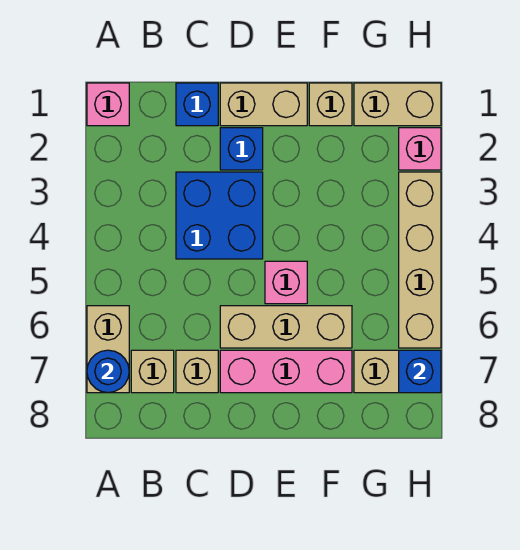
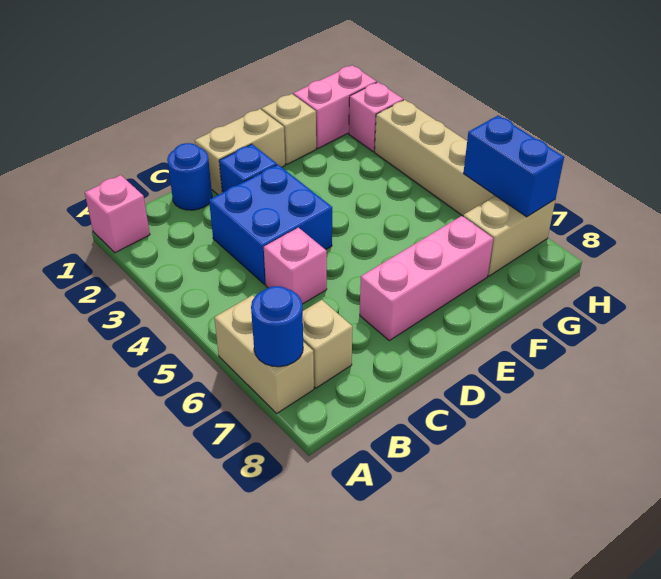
blue brick C1 level 1 -> blue round brick C1 level 1
tan brick C7 level 1 -> none
tan brick D6:F6 level 1 -> none
pink brick E5 level 1 -> pink brick C5 level 1
tan brick G1:H1 level 1 -> pink brick G1:H1 level 1
blue brick H7 level 2 -> blue brick H6:H7 level 2

